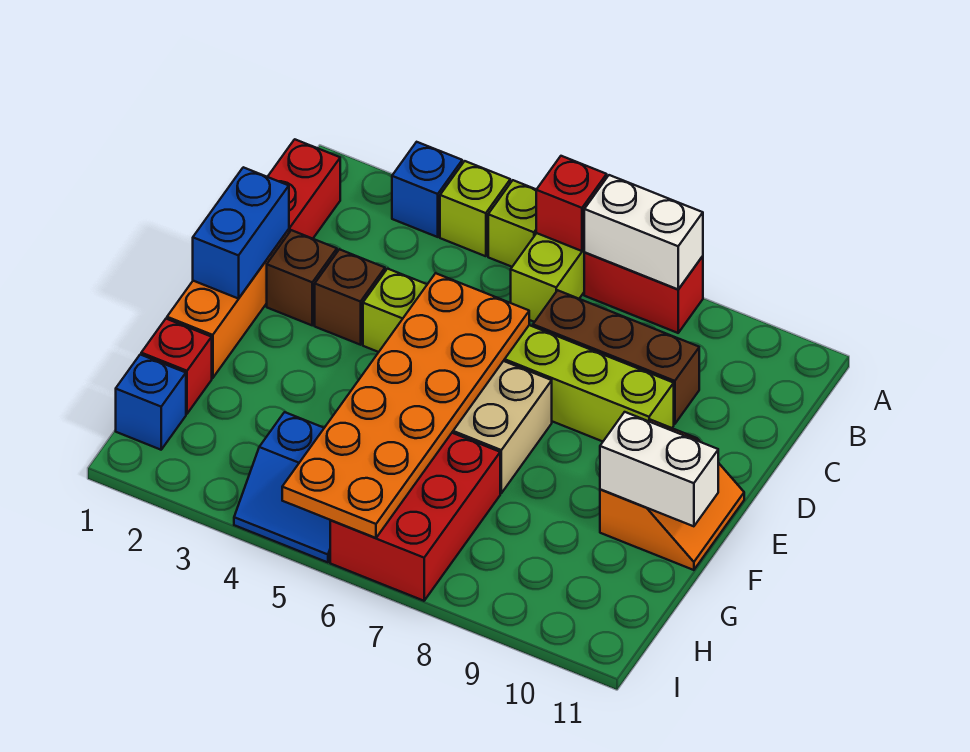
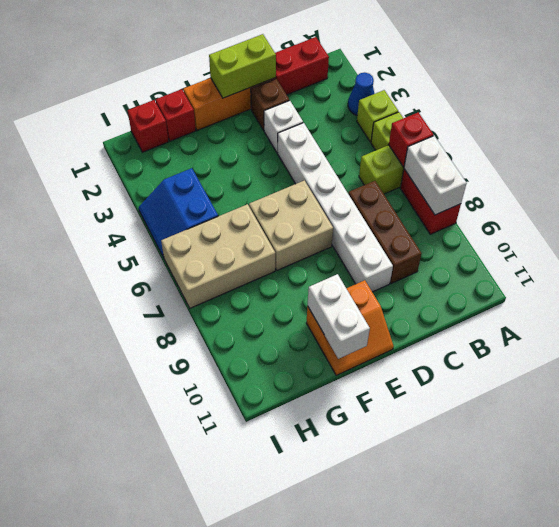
blue brick A3 level 1 -> blue cone A3 level 1
blue brick D1:E1 level 2 -> lime brick D1:E1 level 2
brown brick D3 level 1 -> white brick D3 level 1
lime brick D4:D9 level 1 -> white brick D4:D9 level 1
orange plate D5:I6 level 2 -> none
red brick G6:I7 level 1 -> tan brick G6:I7 level 1
blue brick H1 level 1 -> red brick H1 level 1

